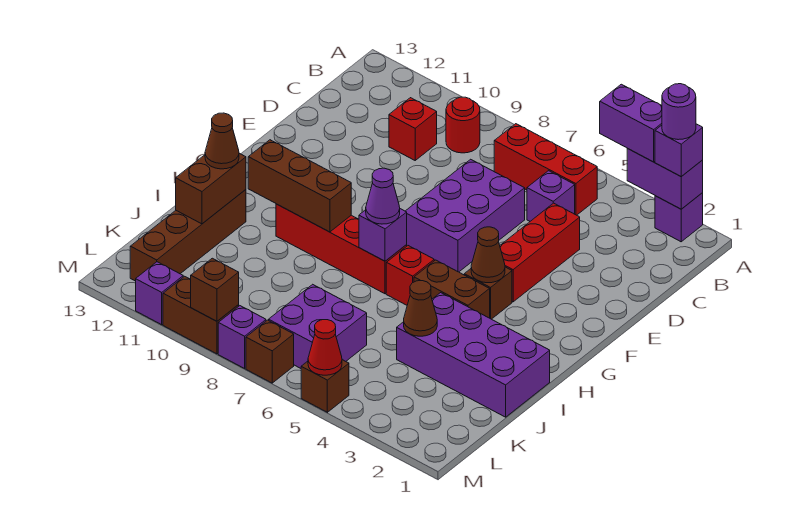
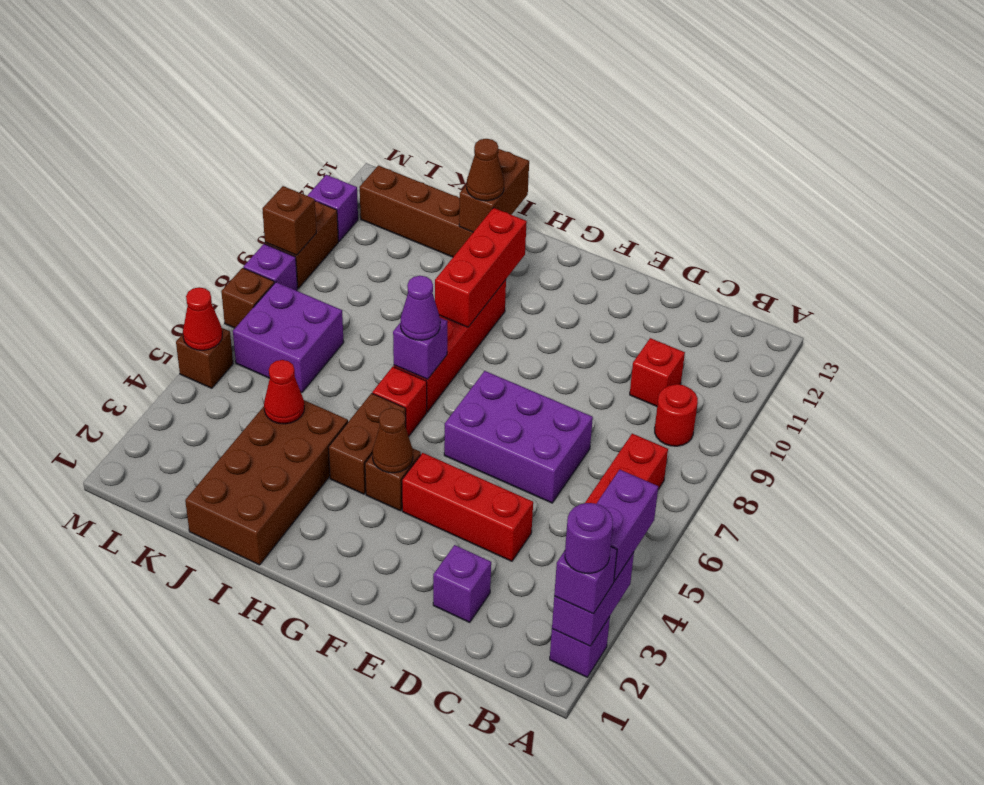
purple brick C5 level 1 -> purple brick D2 level 1
brown brick H9:H11 level 2 -> red brick H9:H11 level 2
purple brick I1:J4 level 1 -> brown brick I1:J4 level 1
brown brick I12:J12 level 2 -> brown brick I12:I13 level 2
brown cone J4 level 2 -> red cone J4 level 2

